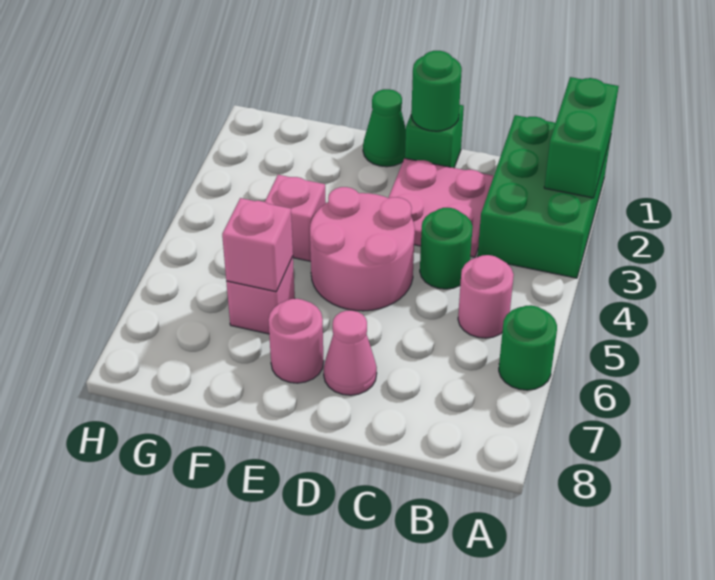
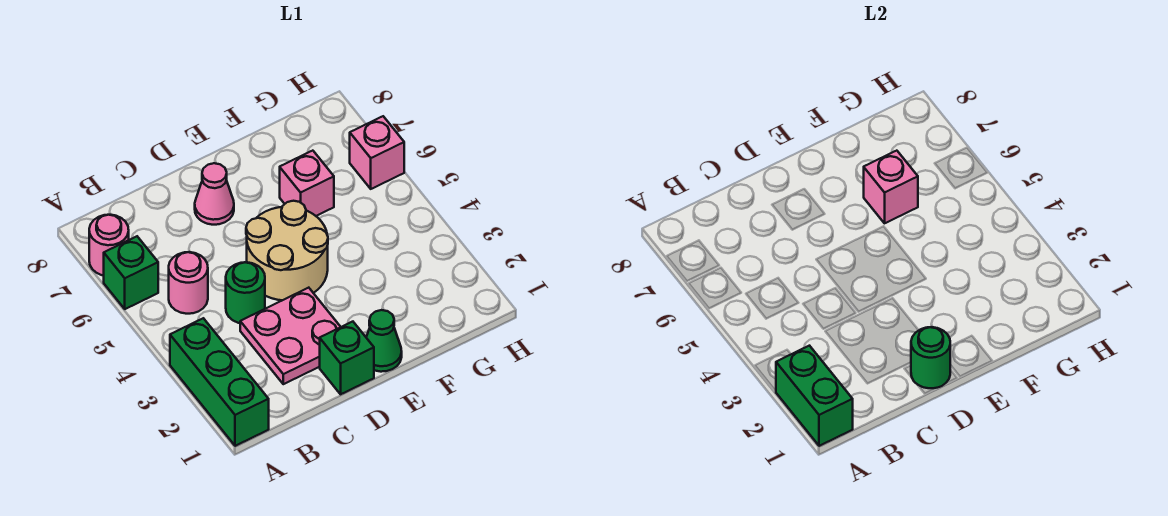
green brick A1:B3 level 1 -> green brick A1:A3 level 1
green round brick A6 level 1 -> green brick A6 level 1
pink round brick D4:E5 level 1 -> tan round brick D4:E5 level 1
pink round brick E7 level 1 -> pink round brick A7 level 1
pink brick F4 level 1 -> pink brick H6 level 1

